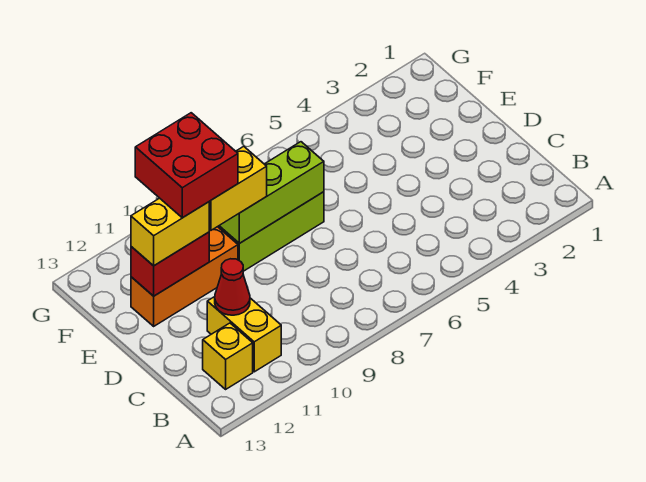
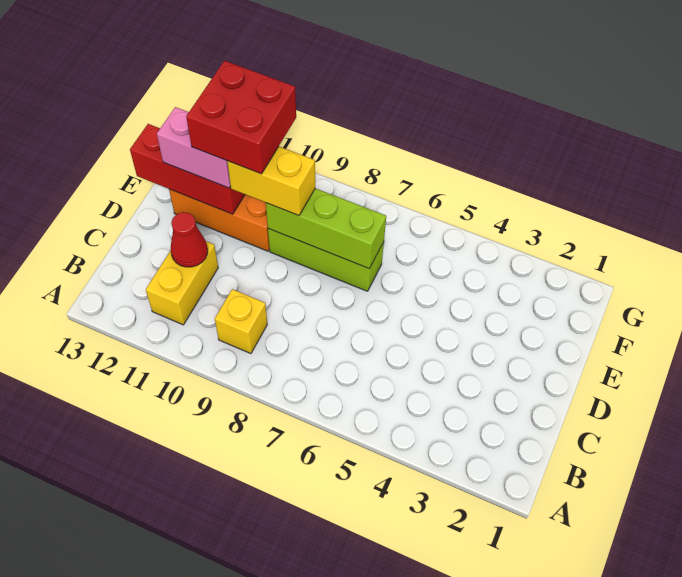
yellow brick B12 level 1 -> yellow brick B9 level 1
red brick E11:E12 level 2 -> red brick E11:E13 level 2
yellow brick E11:E12 level 3 -> pink brick E11:E12 level 3

